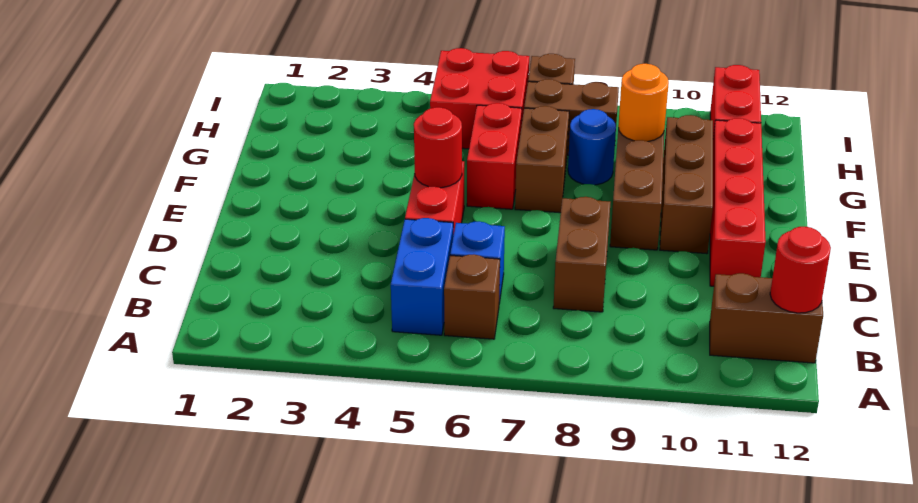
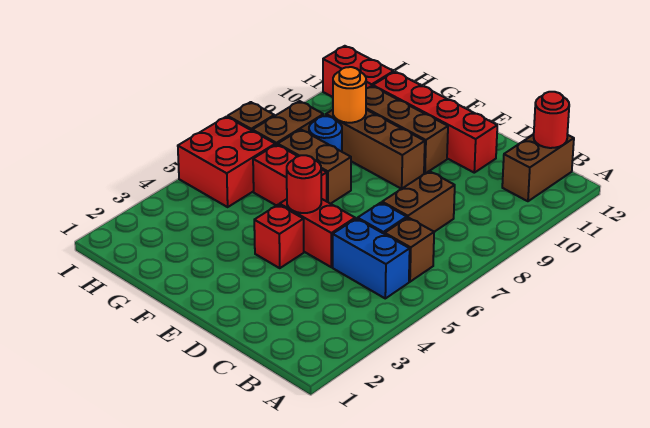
brown brick C8:D8 level 1 -> brown brick C7:C8 level 1
none -> red brick E4 level 1

